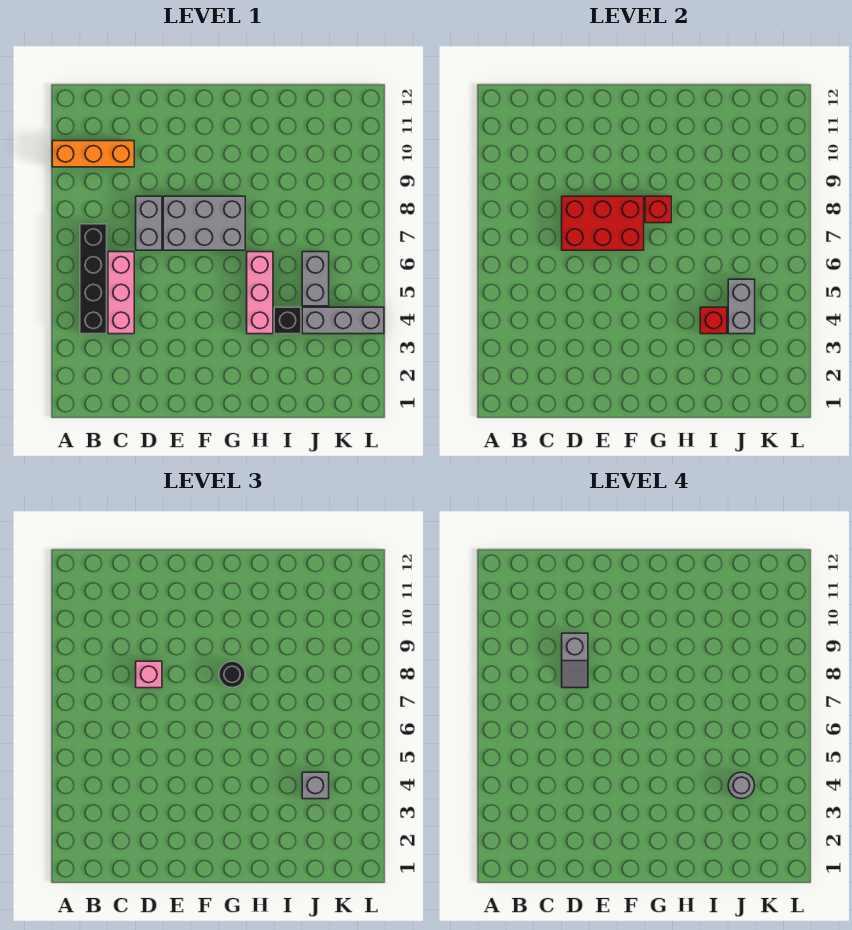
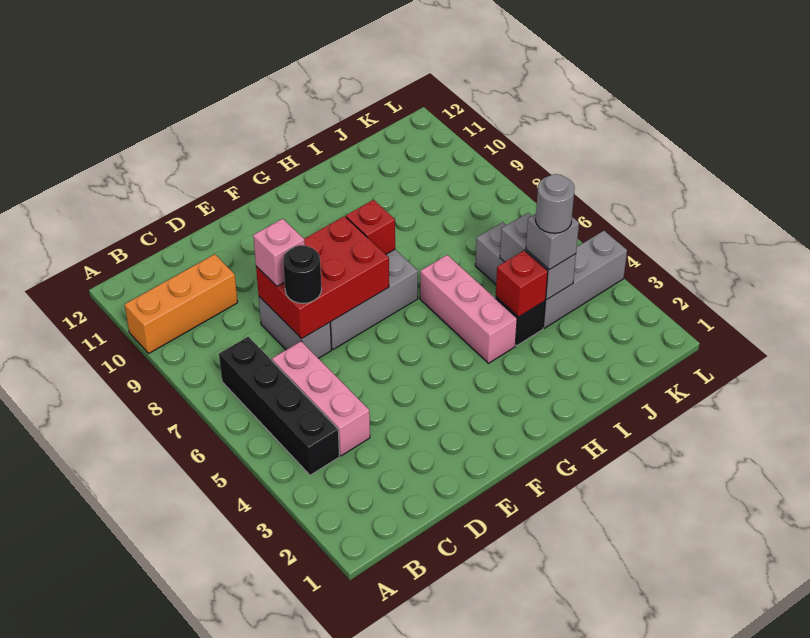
grey slope D8:D9 level 4 top 9 -> none
black round brick G8 level 3 -> black round brick D7 level 3

